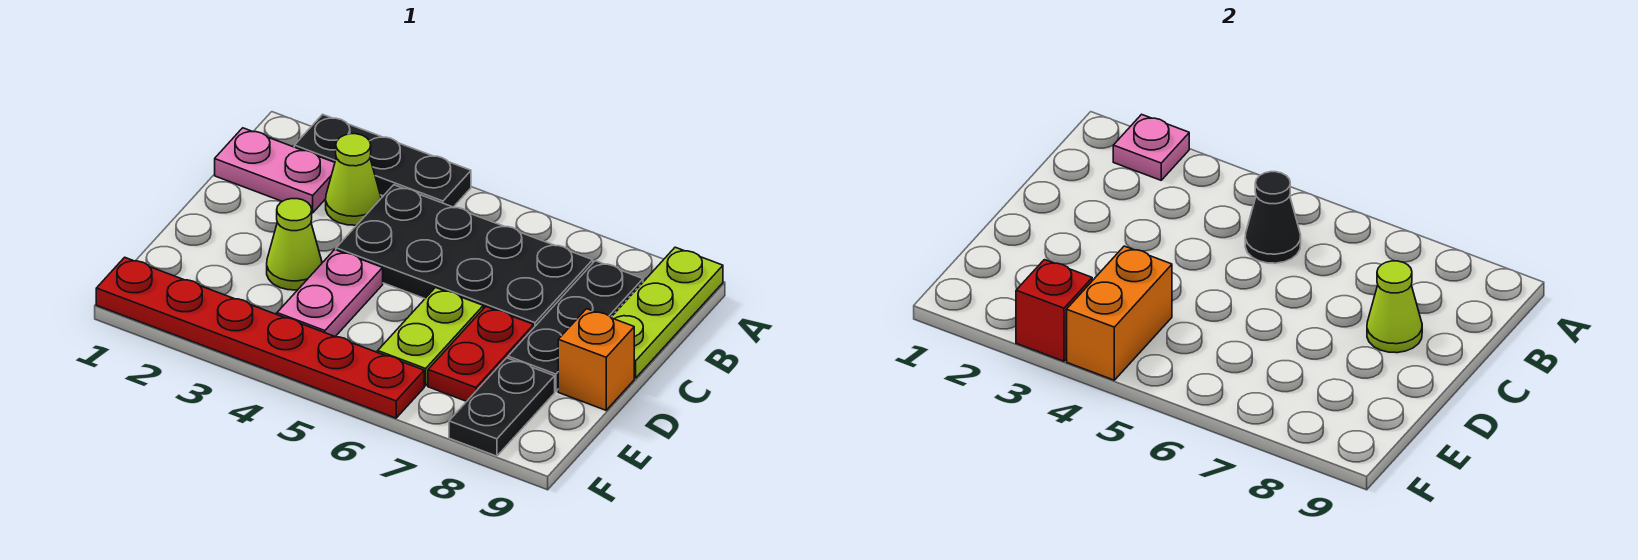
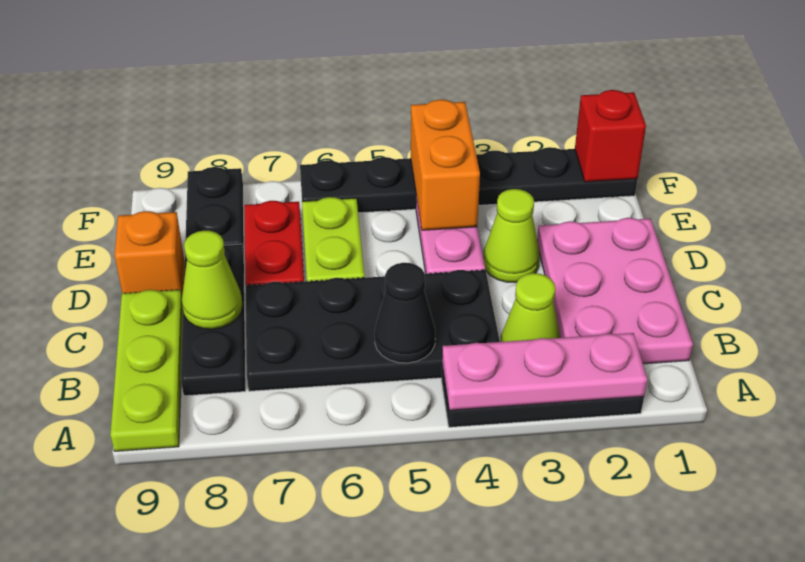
pink plate A2 level 2 -> pink plate A2:A4 level 2
pink plate B1:B2 level 1 -> pink plate B1:D2 level 1
red plate F1:F6 level 1 -> black plate F1:F6 level 1
red brick F3 level 2 -> red brick F1 level 2

